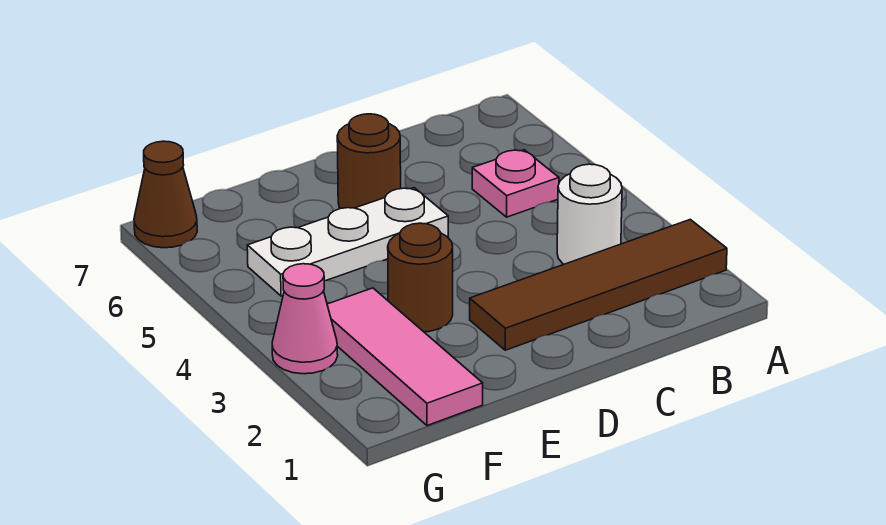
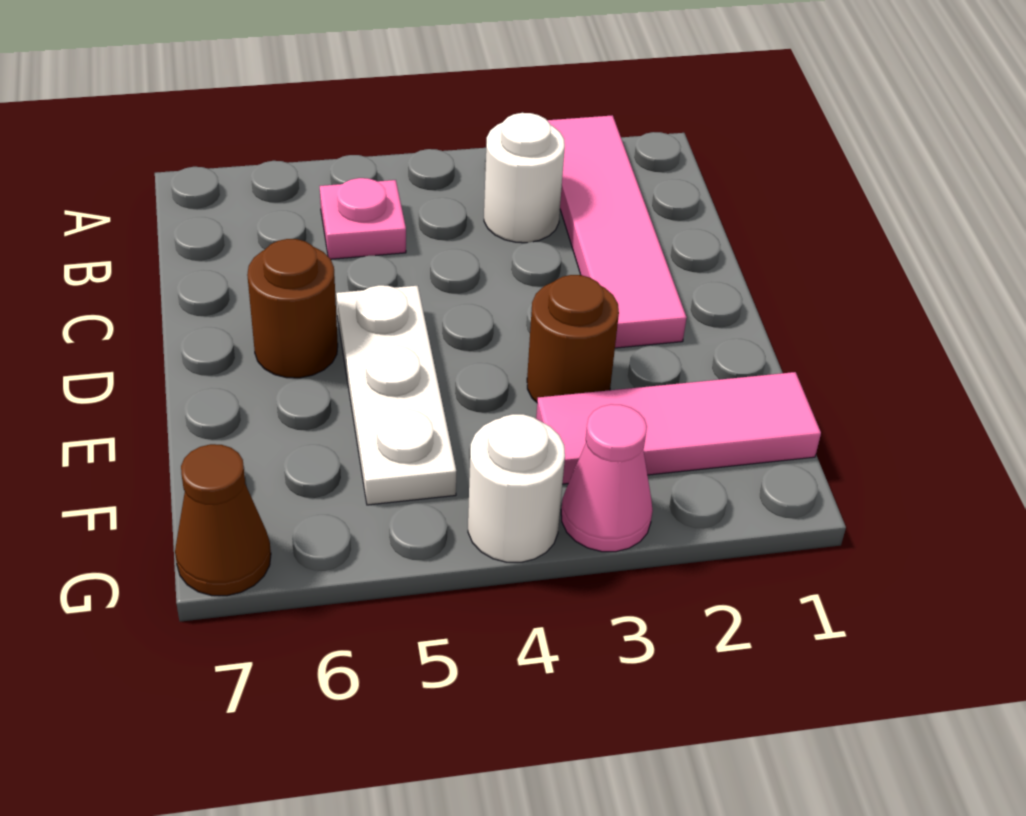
brown tile A2:D2 level 1 -> pink tile A2:D2 level 1
none -> white round brick G4 level 1

